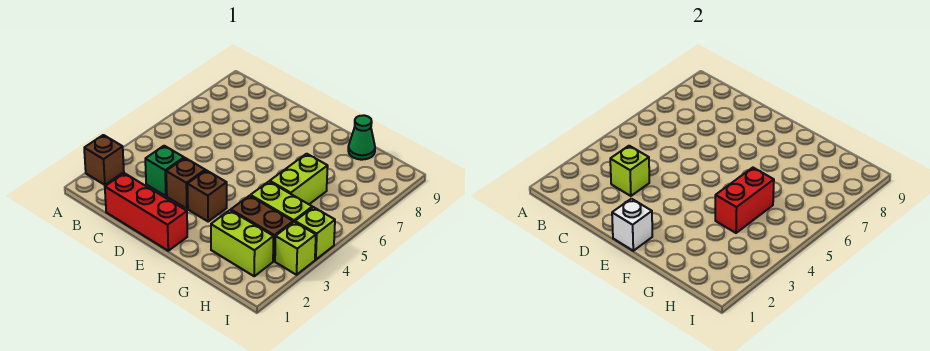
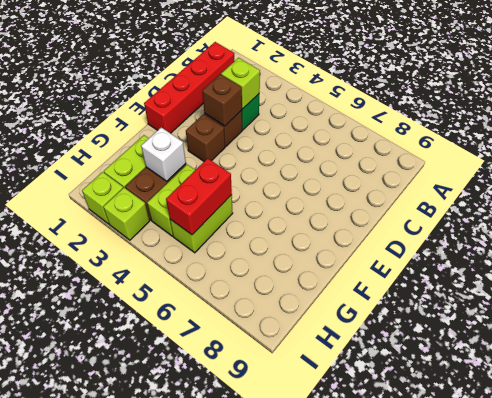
brown brick A2 level 1 -> brown brick D3 level 2
red brick C1:E1 level 1 -> red brick B1:E1 level 1
white brick E1 level 2 -> white brick G3 level 2
red brick G4:G5 level 2 -> red brick G5:H5 level 2
lime brick G5:G6 level 1 -> lime brick G5:H5 level 1
green cone G9 level 1 -> none
lime brick I4 level 1 -> lime brick I2 level 1

